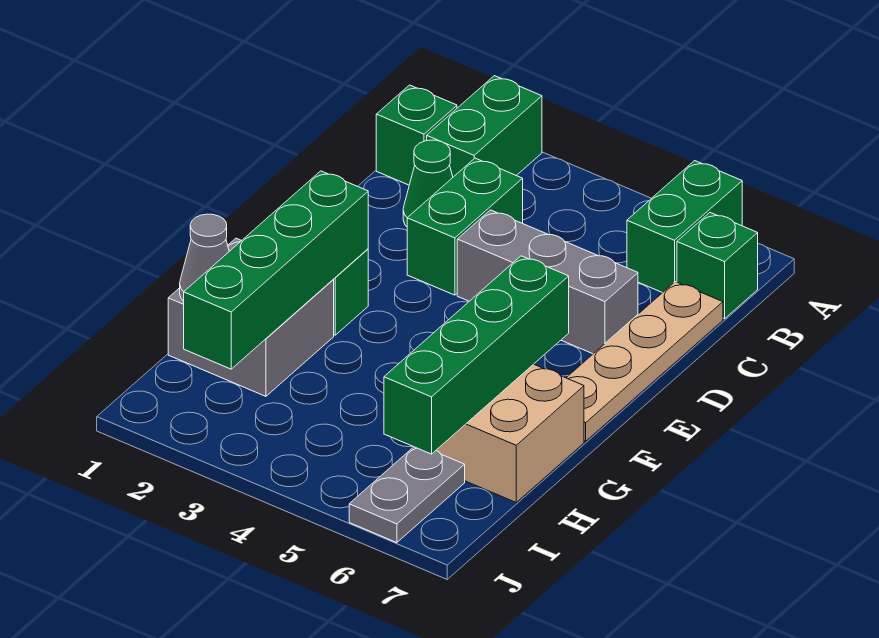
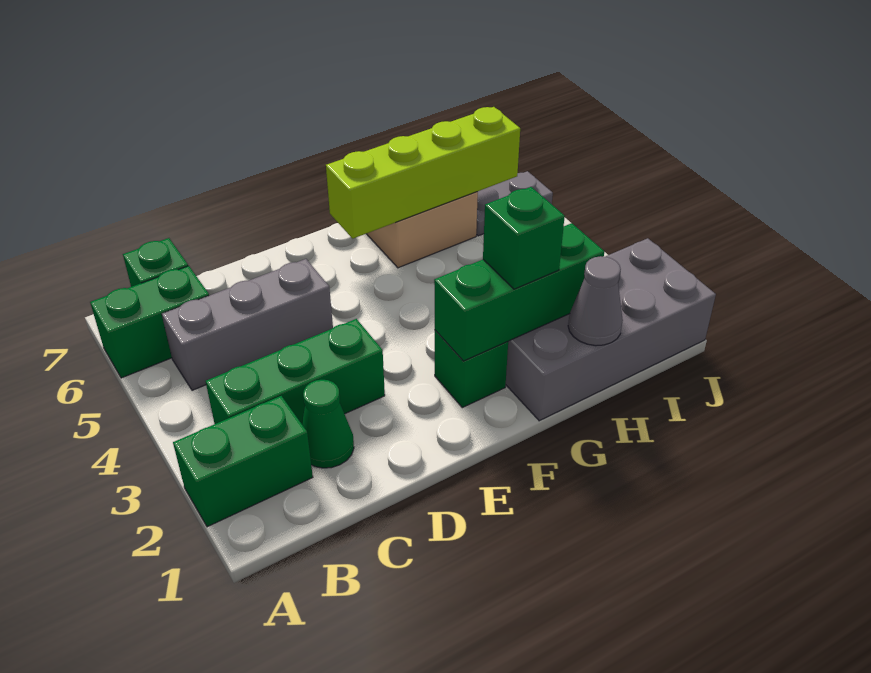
green brick B1 level 1 -> green brick G2 level 3
green brick C3:D3 level 1 -> green brick B3:D3 level 1
tan plate C7:F7 level 1 -> none
grey brick D4:D6 level 1 -> grey brick B5:D5 level 1
green brick F2:I2 level 2 -> green brick F2:H2 level 2
green brick F6:I6 level 2 -> lime brick F6:I6 level 2
grey brick G1:H2 level 1 -> grey brick G1:J2 level 1

